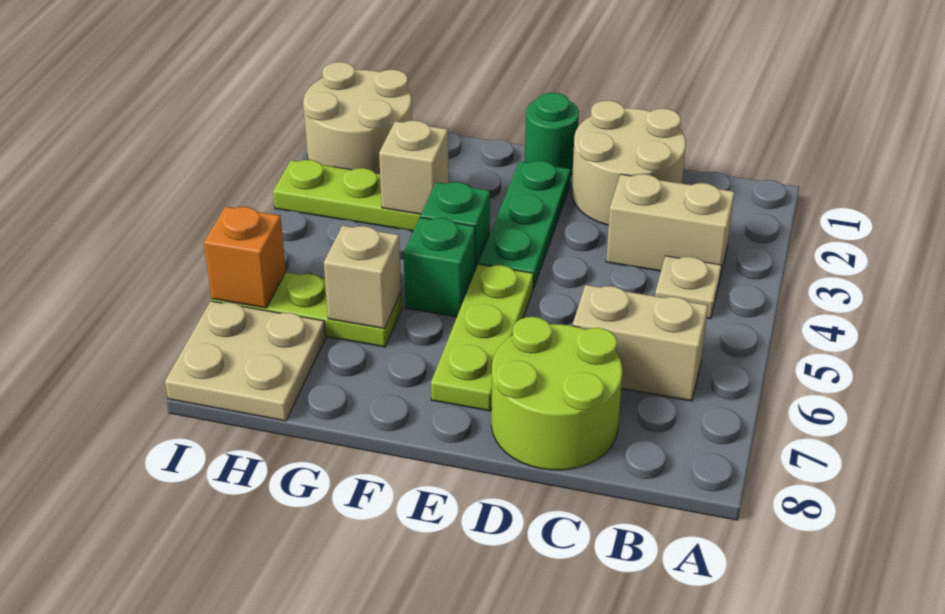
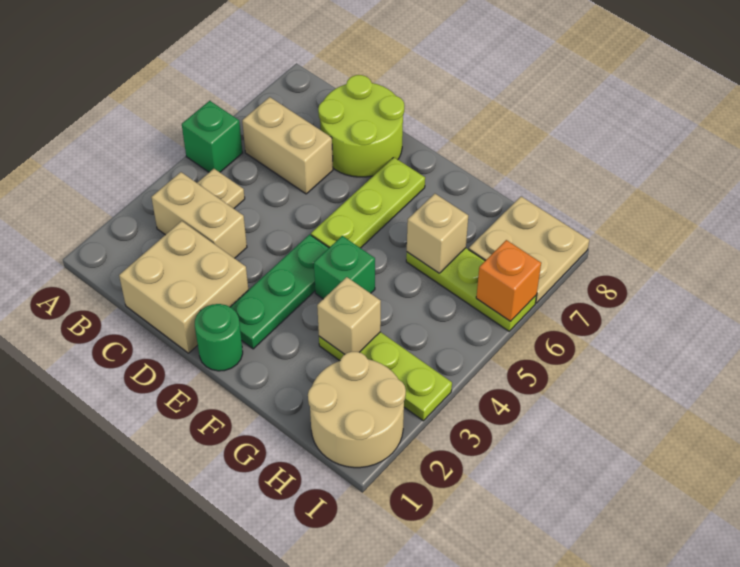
tan round brick C1:D2 level 1 -> tan brick C1:D2 level 1
green brick F5 level 1 -> green brick A5 level 1

